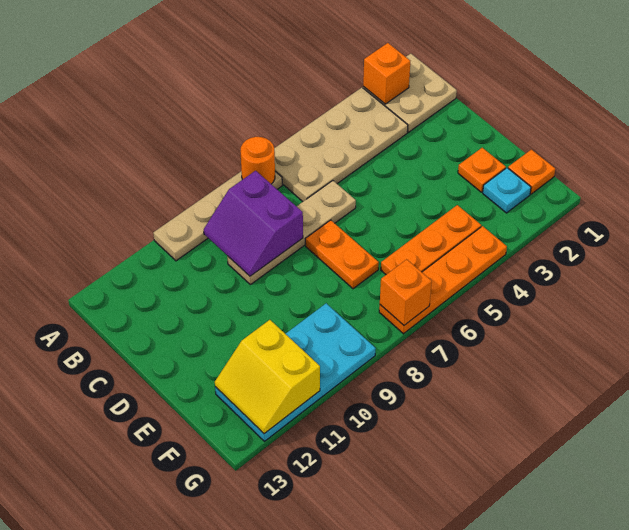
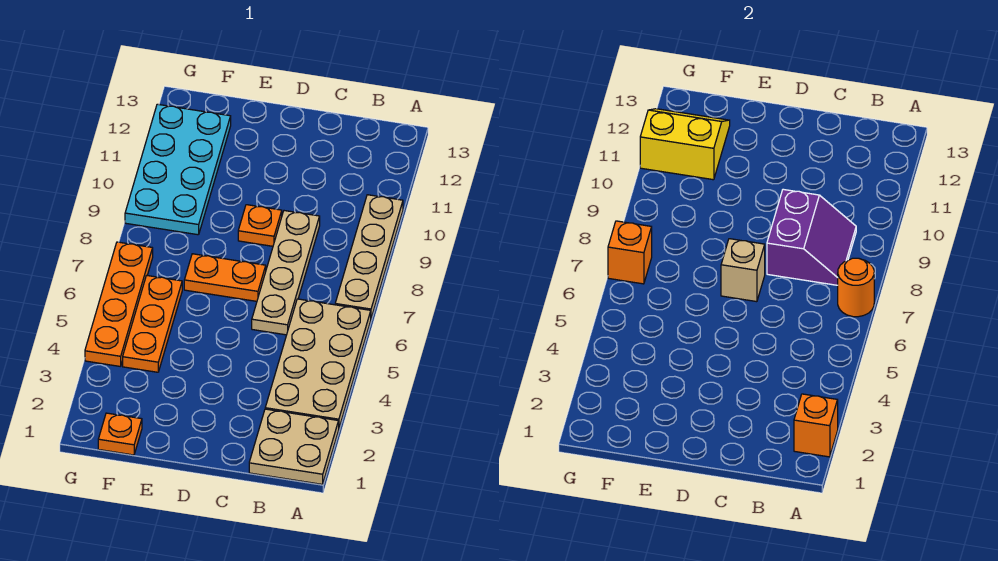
purple slope B8:C9 level 2 top 8 -> purple slope B8:C9 level 2 top C
none -> tan brick D7 level 2
orange plate E2 level 1 -> orange plate D9 level 1
cyan plate F2 level 1 -> none

